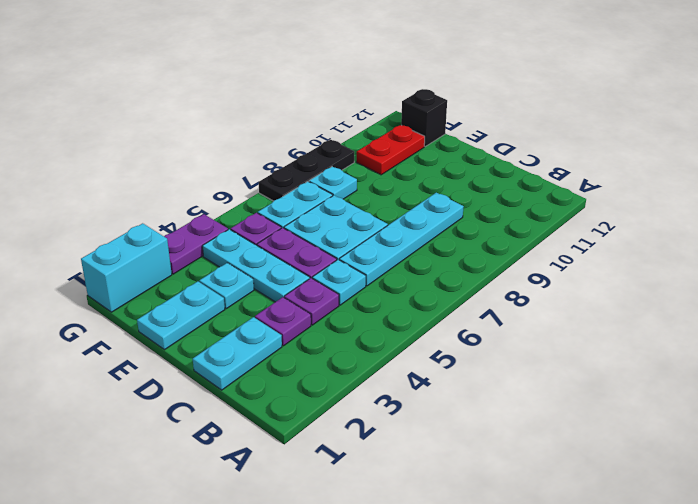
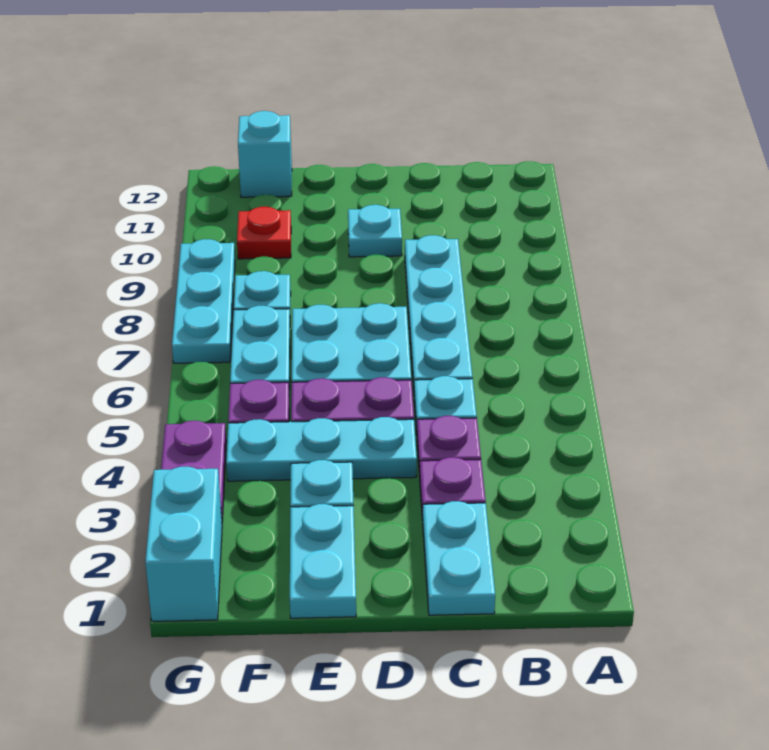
none -> cyan plate D10 level 1
red plate F10:F11 level 1 -> red plate F10 level 1
black brick F12 level 1 -> cyan brick F12 level 1
black plate G7:G9 level 1 -> cyan plate G7:G9 level 1

